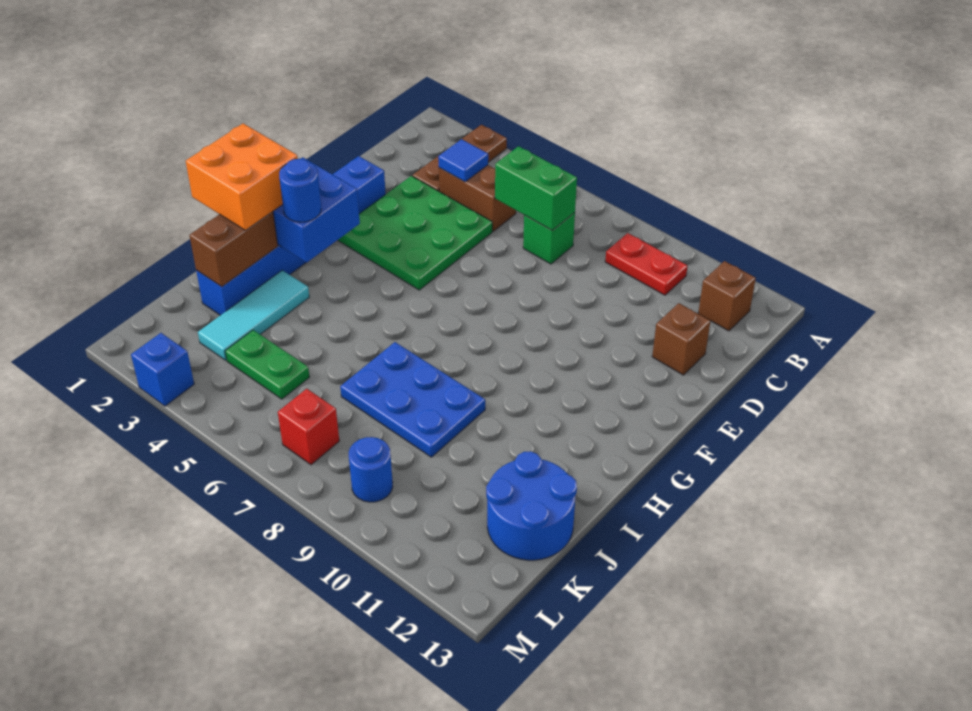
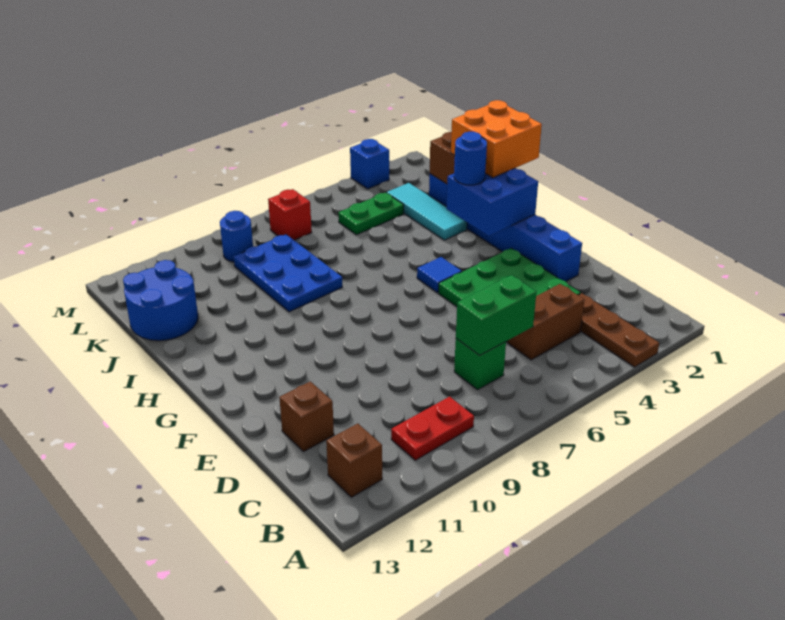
blue tile C4 level 2 -> blue tile G5 level 1
blue plate I7:J9 level 1 -> blue plate I8:K9 level 1

